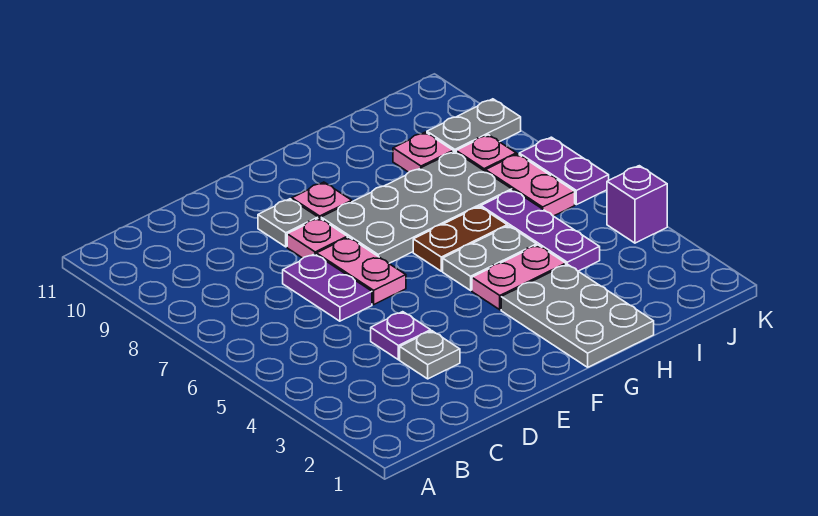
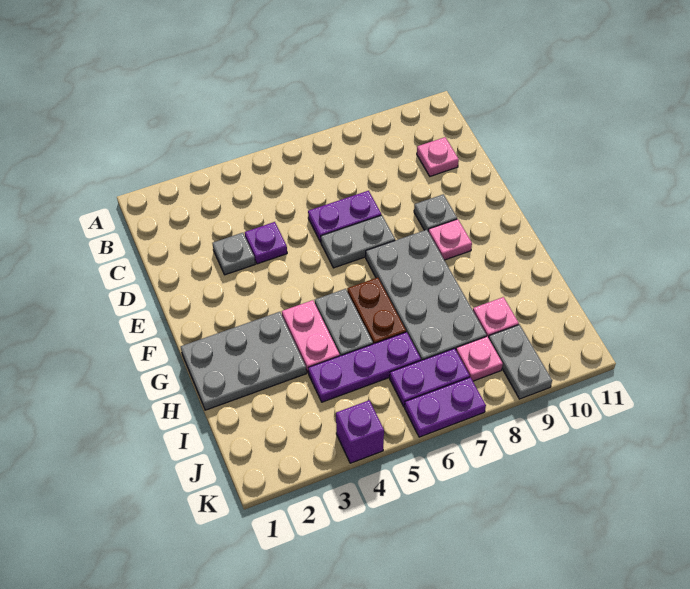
pink plate E6:E7 level 1 -> grey plate E6:E7 level 1
pink plate E8 level 1 -> pink plate C10 level 1
pink plate J6:J7 level 1 -> purple plate J6:J7 level 1

